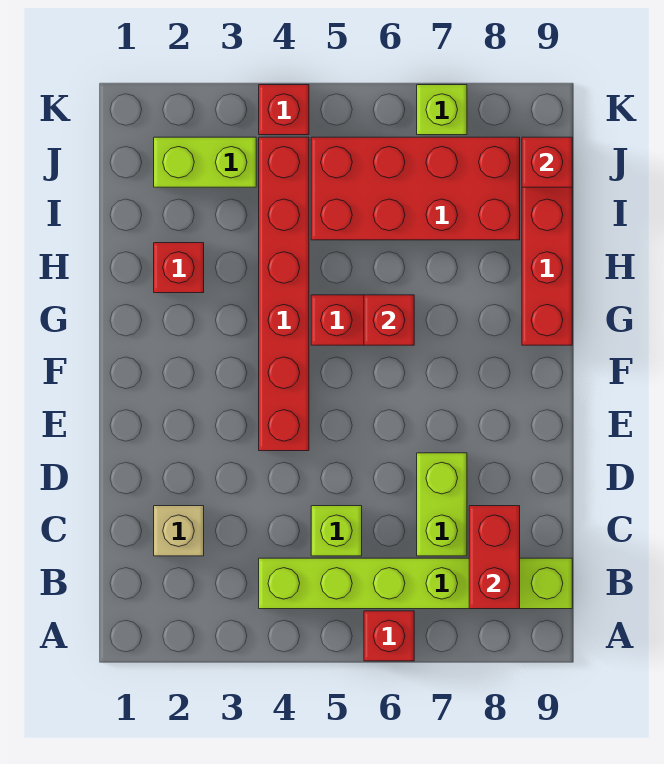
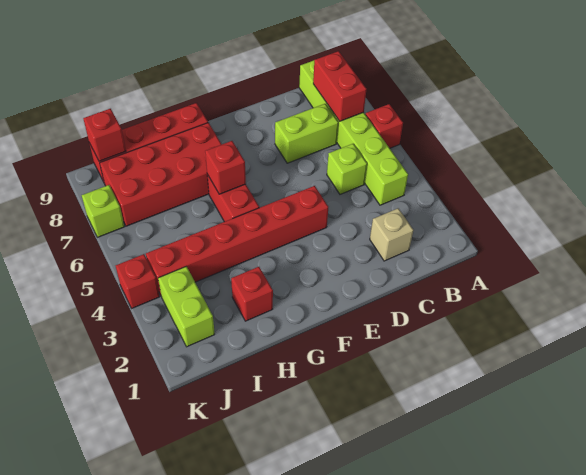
red brick B8:C8 level 2 -> red brick B7:B8 level 2
red brick I5:J8 level 1 -> red brick G7:J8 level 1

